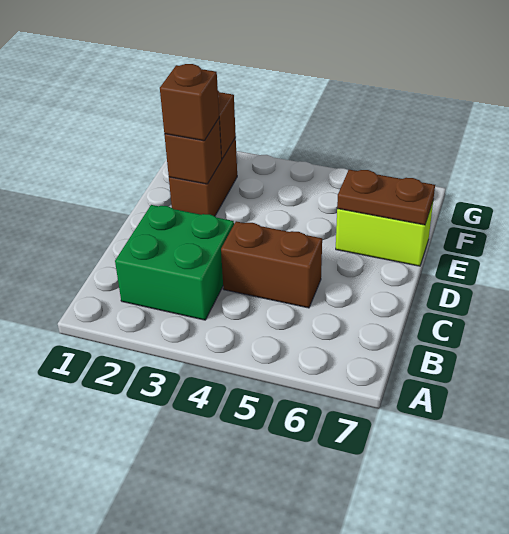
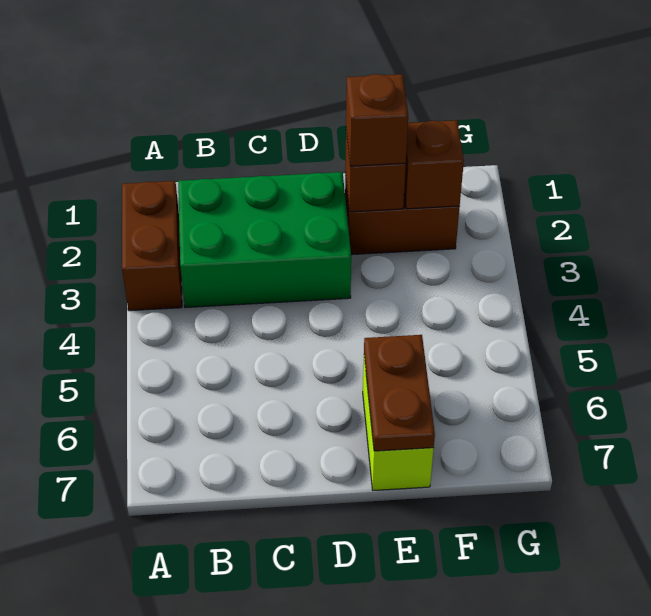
green brick B2:C3 level 1 -> green brick B2:D3 level 1
brown brick C4:C5 level 1 -> brown brick A2:A3 level 1

